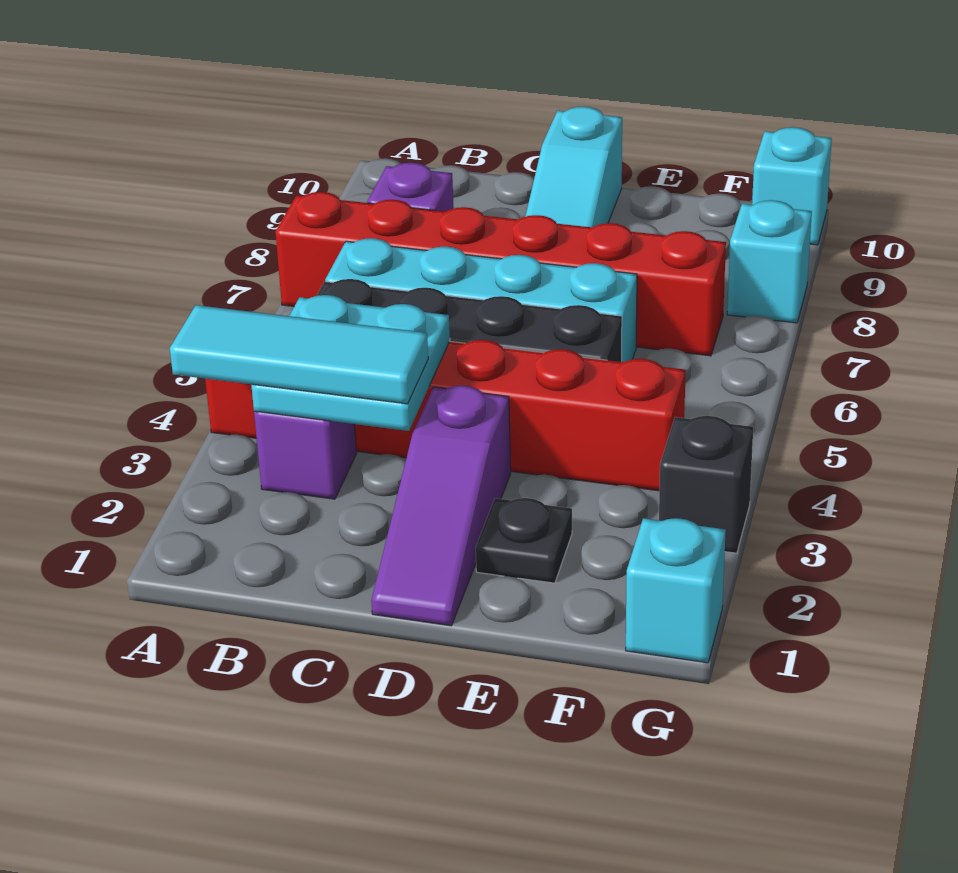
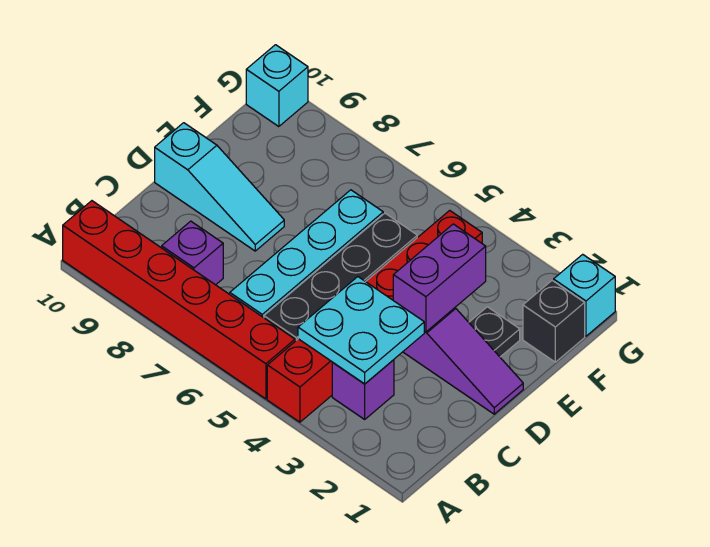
cyan tile A3:C3 level 3 -> none
red brick A7:F7 level 1 -> red brick A5:A10 level 1
none -> purple brick D3:E3 level 2
black brick G3 level 1 -> black brick F1 level 1
cyan brick G8 level 1 -> none

